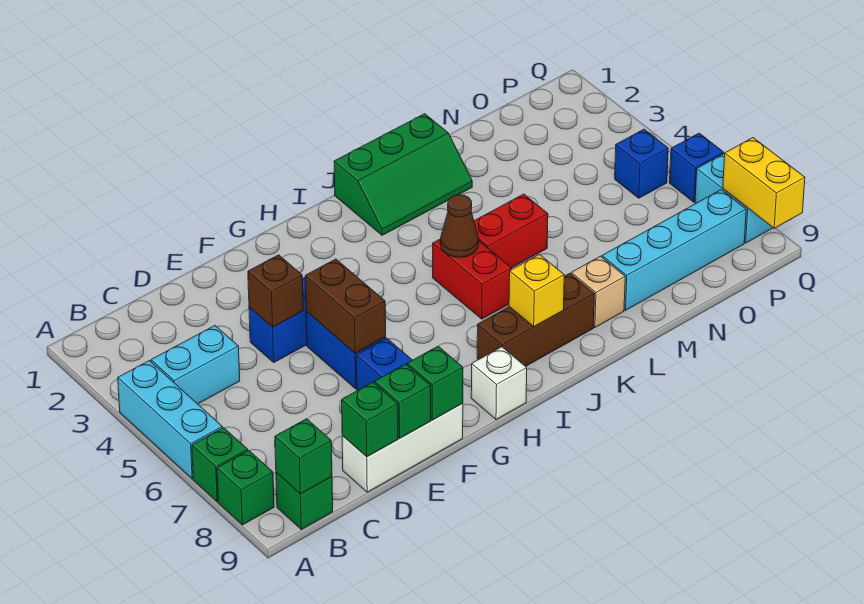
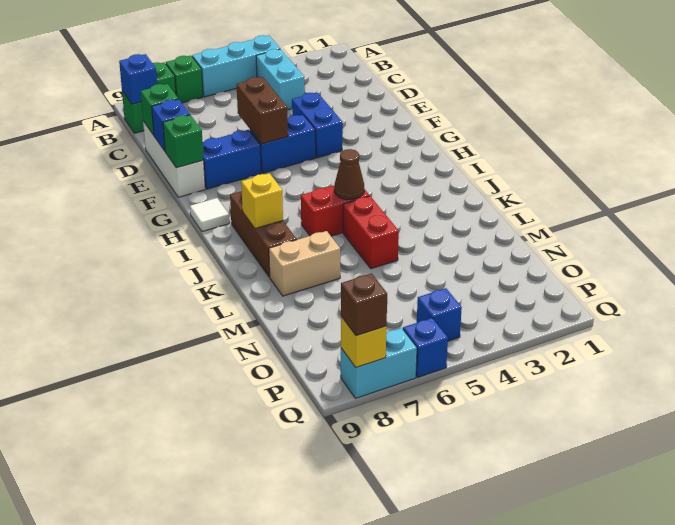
green brick B9 level 2 -> blue brick B9 level 2
brown brick E4 level 2 -> brown brick Q8 level 3
green brick E9 level 2 -> blue brick E9 level 2
brown brick F5:F6 level 2 -> brown brick E6:F6 level 2
white brick H9 level 1 -> white tile H9 level 1
green slope J1:L2 level 1 top 1 -> none
tan brick L8 level 1 -> tan brick L7:L8 level 1
cyan brick M8:P8 level 1 -> none
yellow brick Q8:Q9 level 2 -> yellow brick Q8 level 2

